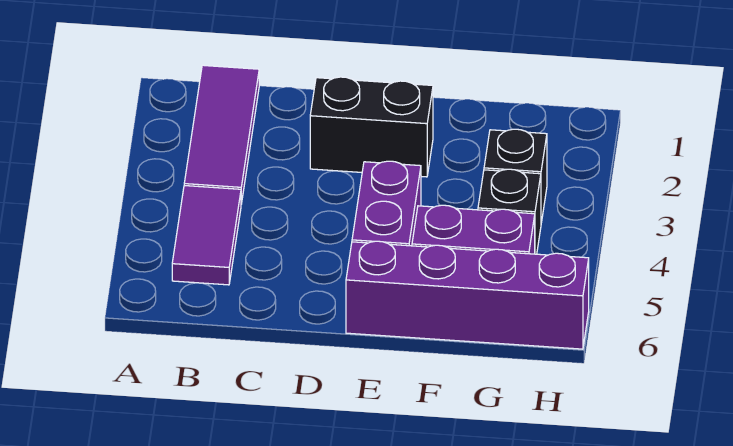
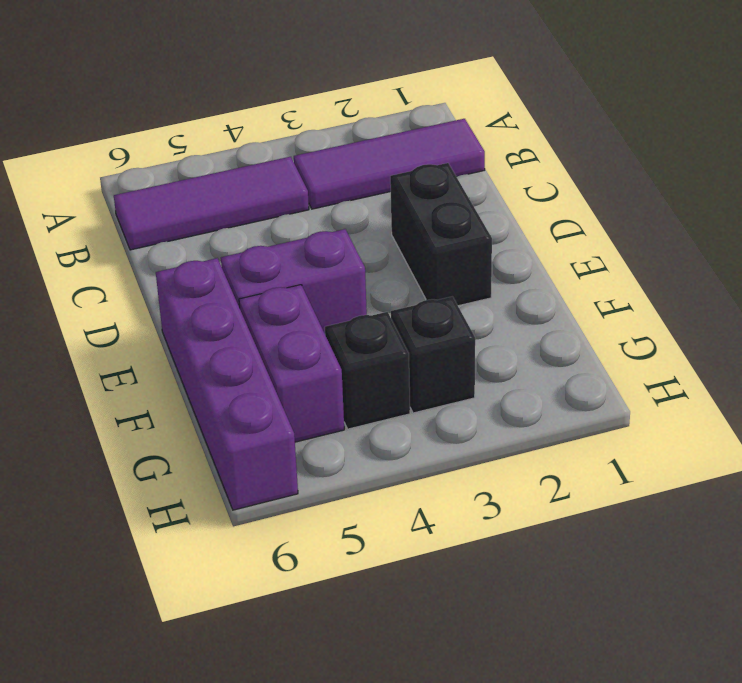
purple tile B4:B5 level 1 -> purple tile B4:B6 level 1

